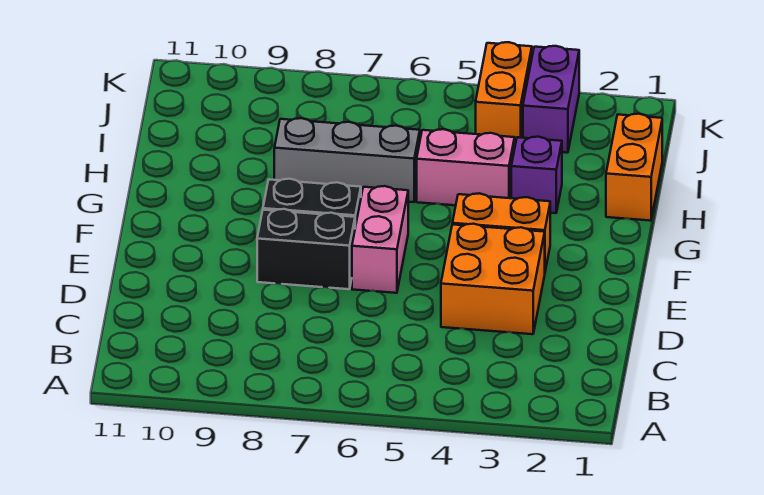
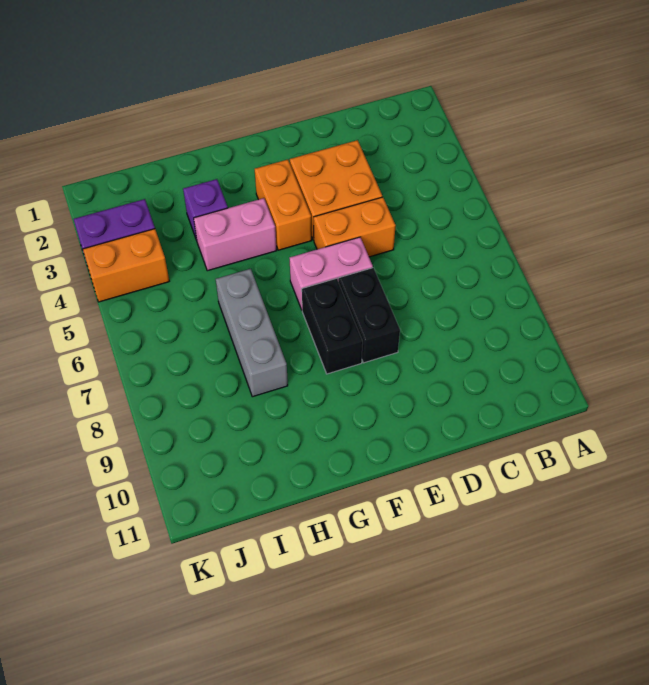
orange brick H1:I1 level 1 -> orange brick D5:E5 level 1
pink brick H4:H5 level 1 -> pink brick G4:H4 level 1

